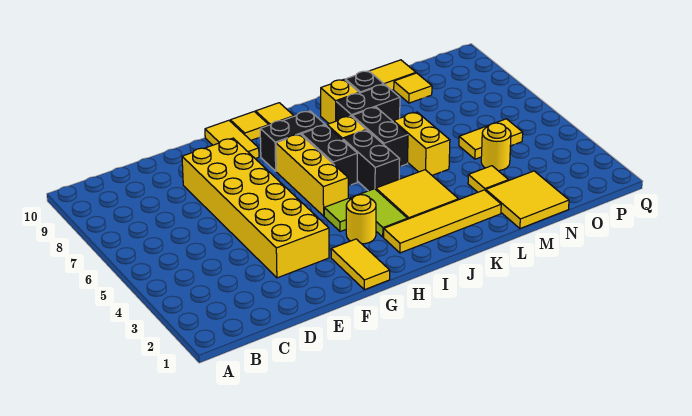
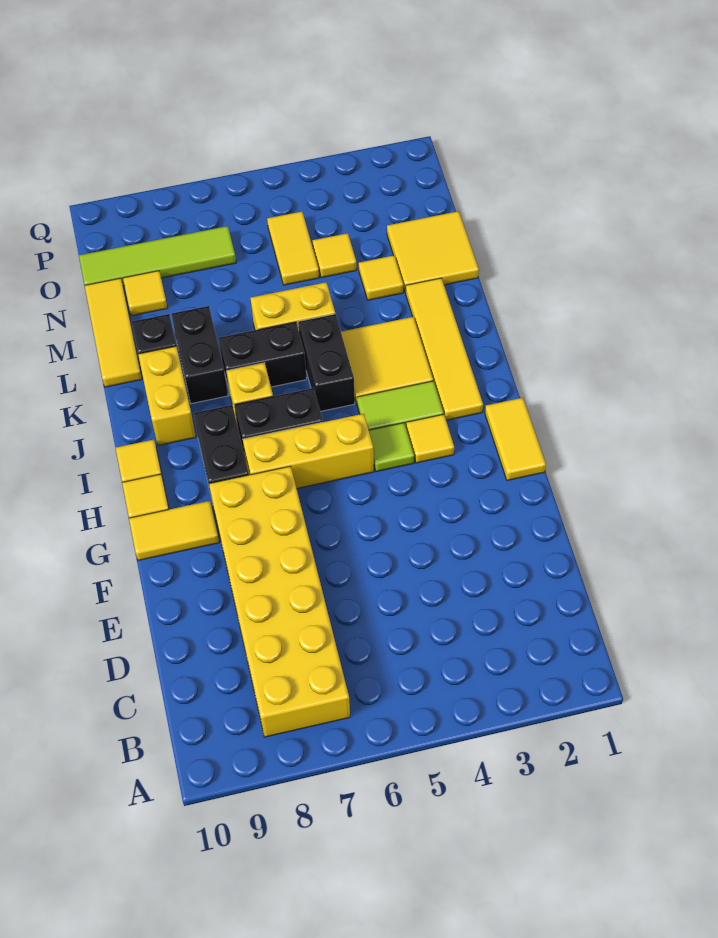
yellow brick E3:F8 level 1 -> yellow brick B7:G8 level 1
yellow tile G1:G2 level 1 -> yellow tile G1:H1 level 1
yellow round brick H3 level 1 -> yellow tile H3 level 1
black brick J5:J6 level 1 -> black brick J5:K5 level 1
yellow brick K9 level 1 -> yellow brick J9:K9 level 1
yellow round brick N4 level 1 -> yellow tile N4 level 1
none -> lime tile O7:O10 level 1

